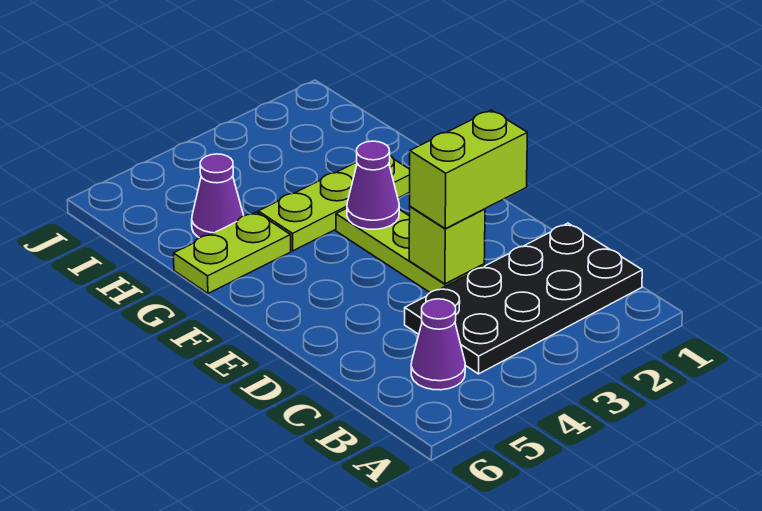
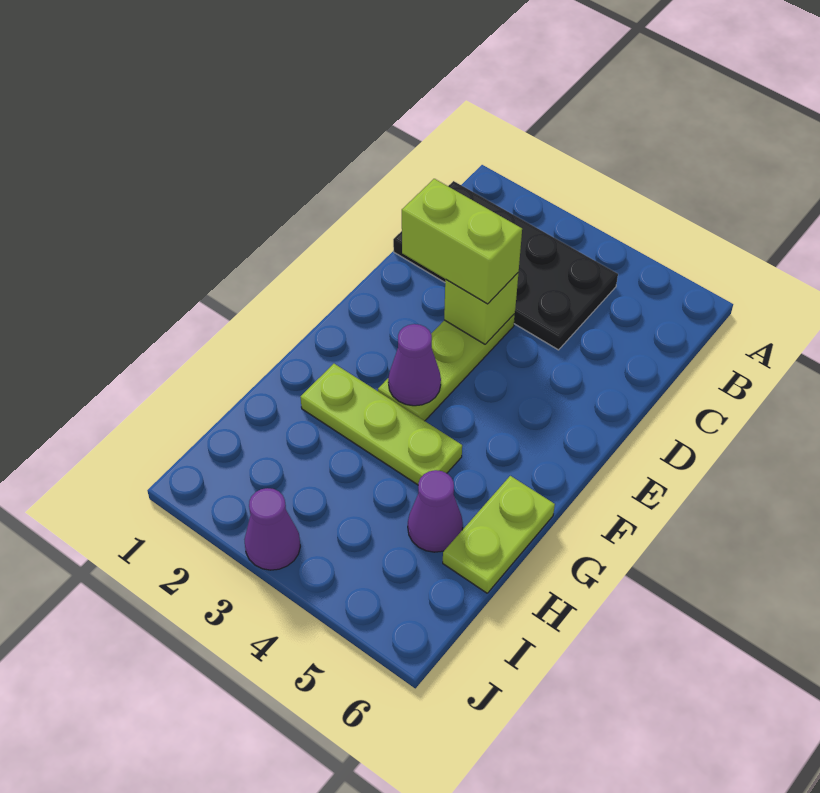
purple cone B5 level 1 -> purple cone J3 level 1
lime plate G5:G6 level 1 -> lime plate G6:H6 level 1

